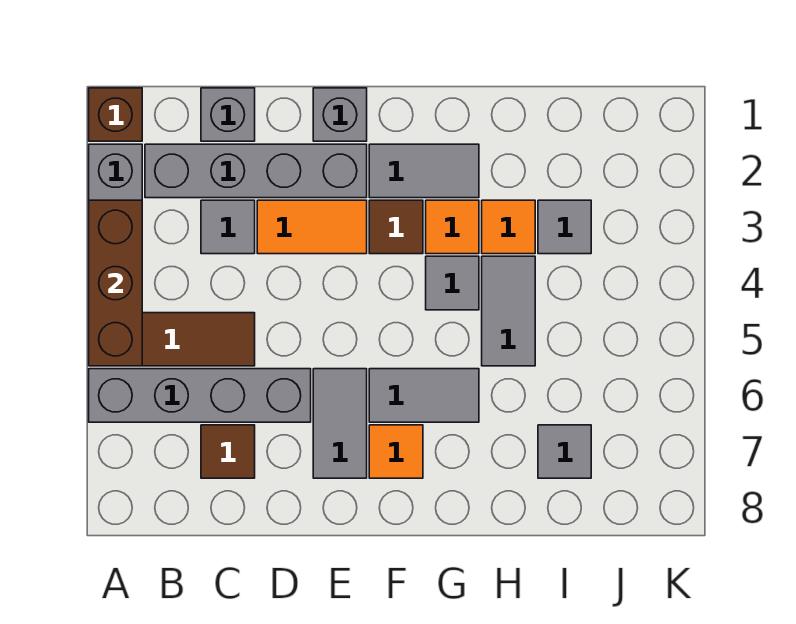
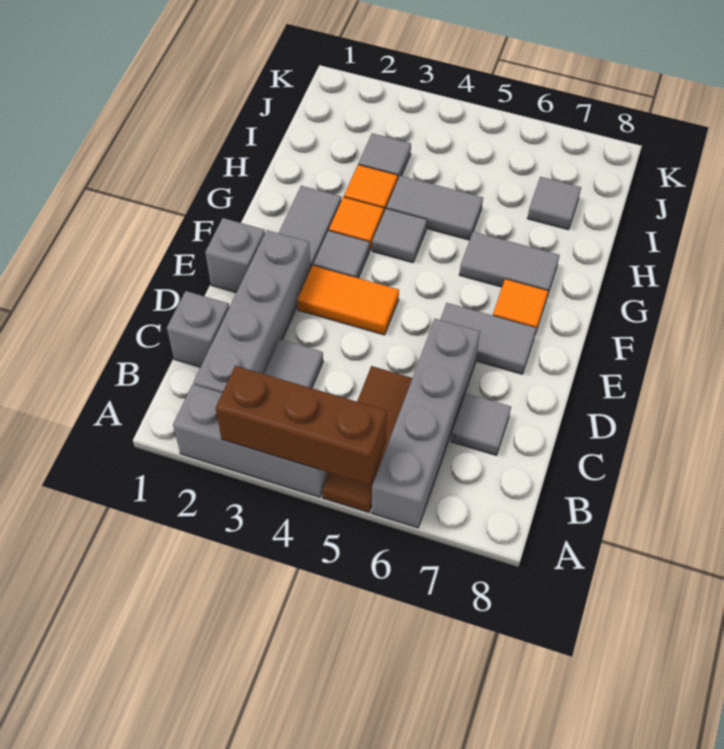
brown brick A1 level 1 -> none
brown tile C7 level 1 -> grey tile C7 level 1
orange tile D3:E3 level 1 -> orange tile E3:E4 level 1
brown tile F3 level 1 -> grey tile F3 level 1
grey tile F6:G6 level 1 -> grey tile G6:G7 level 1

